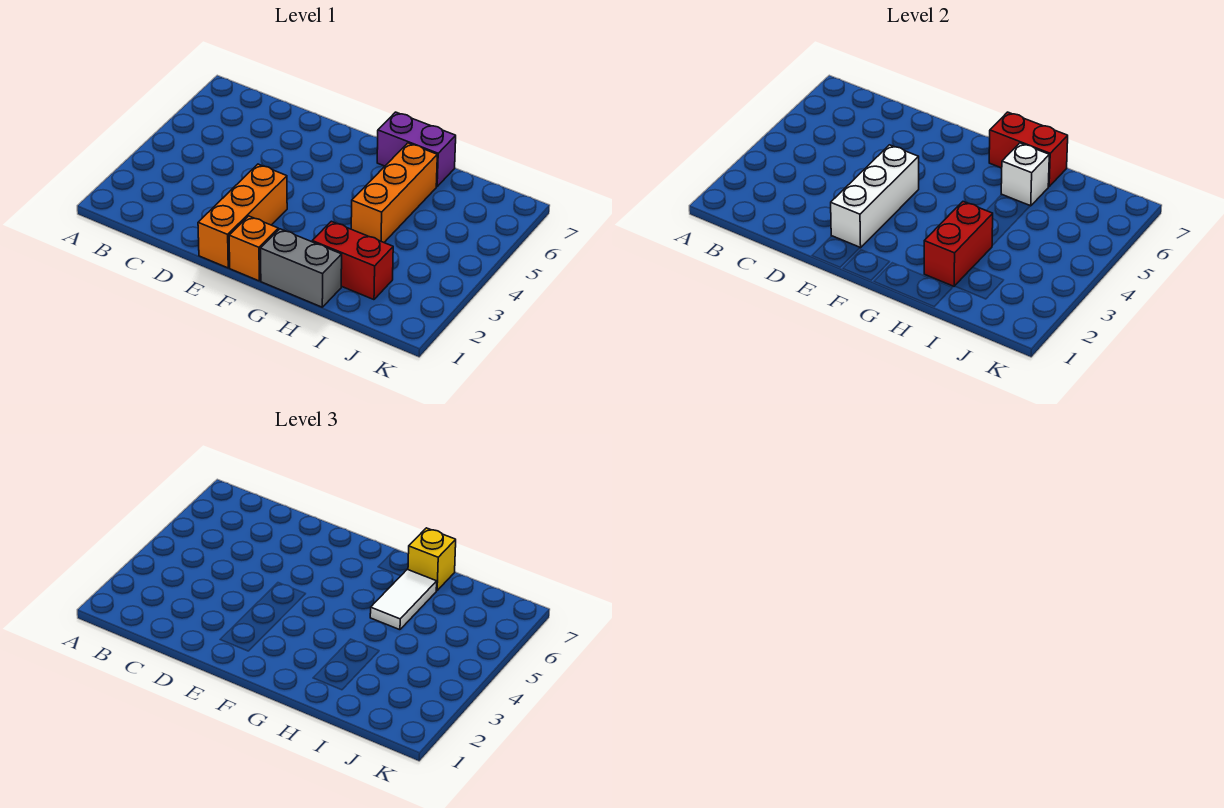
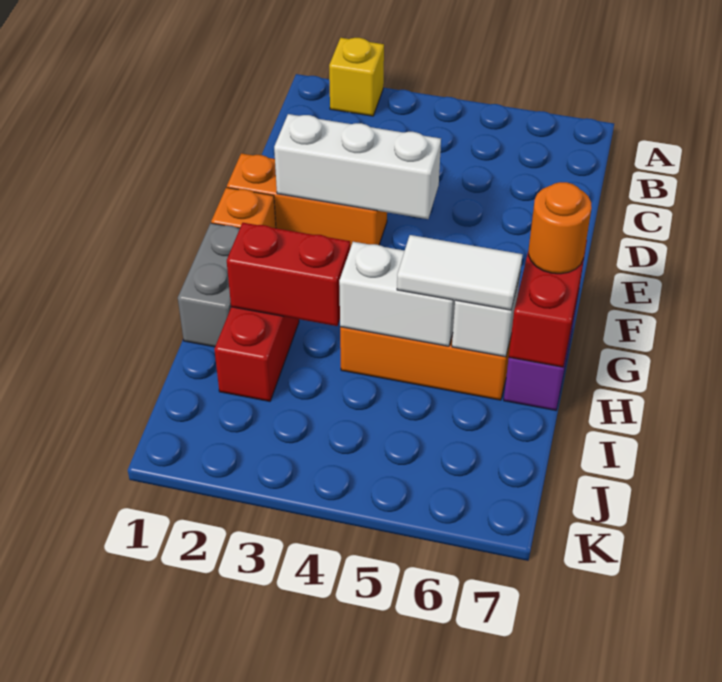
none -> orange round brick G7 level 3
none -> white brick H4:H5 level 2
yellow brick H7 level 3 -> yellow brick A2 level 1

